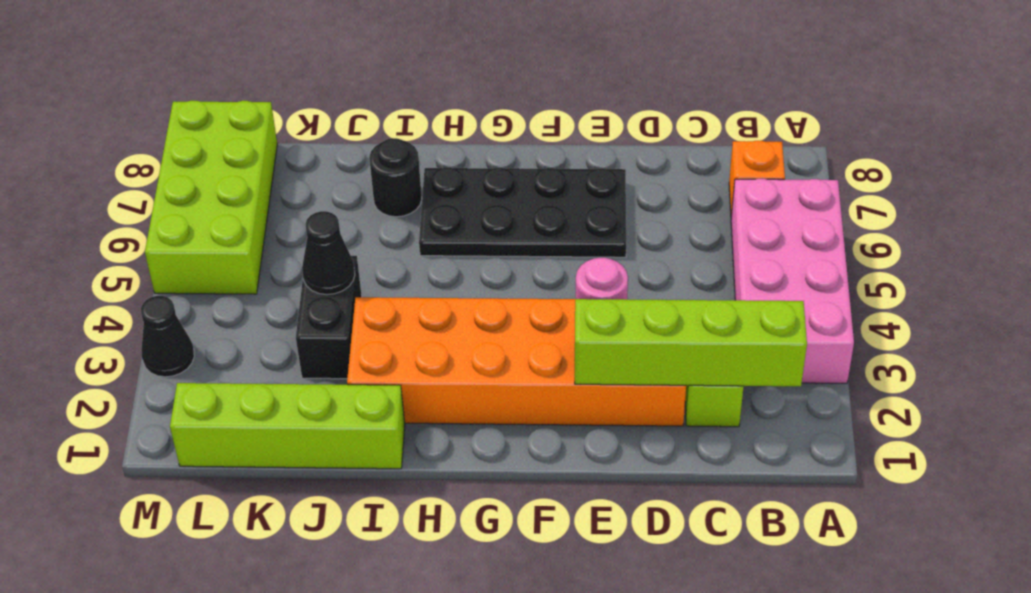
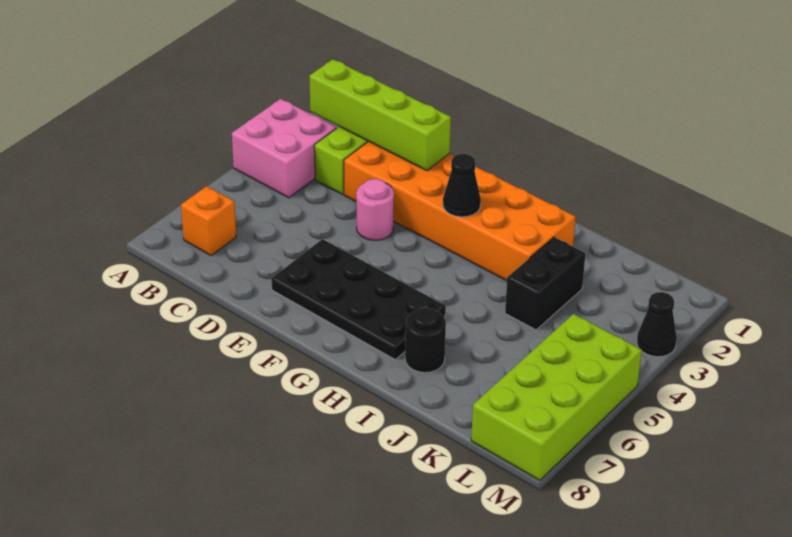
pink brick A3:B6 level 1 -> pink brick A3:B4 level 1
lime brick I1:L1 level 1 -> none
black cone J4 level 2 -> black cone G3 level 2

